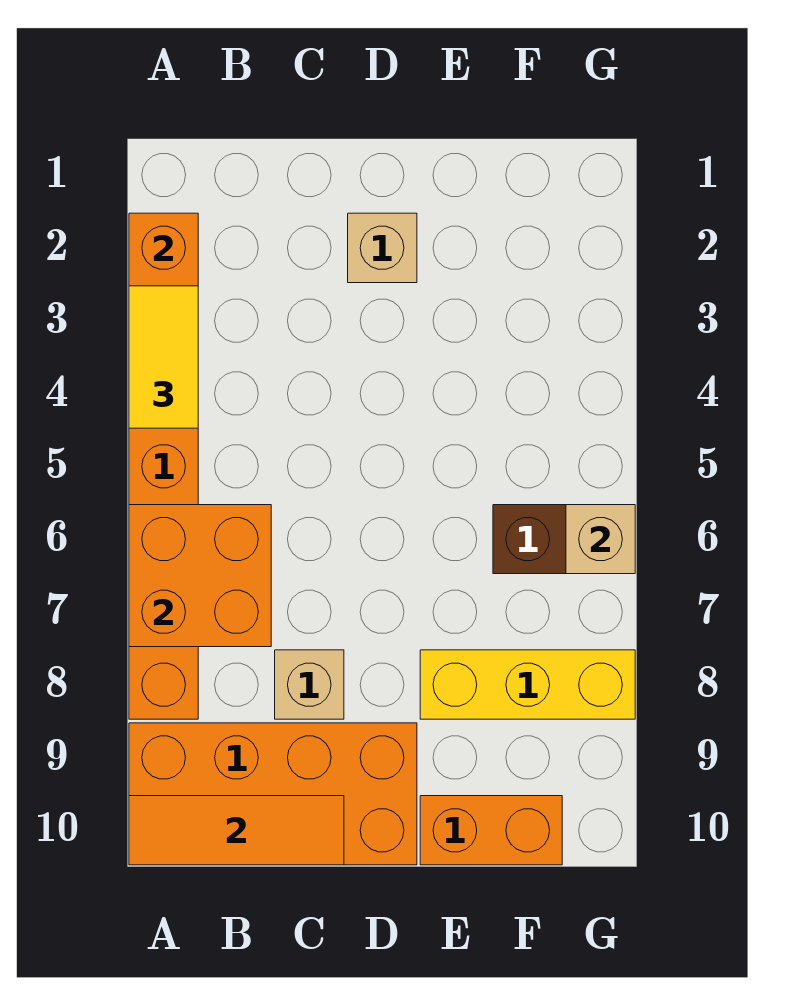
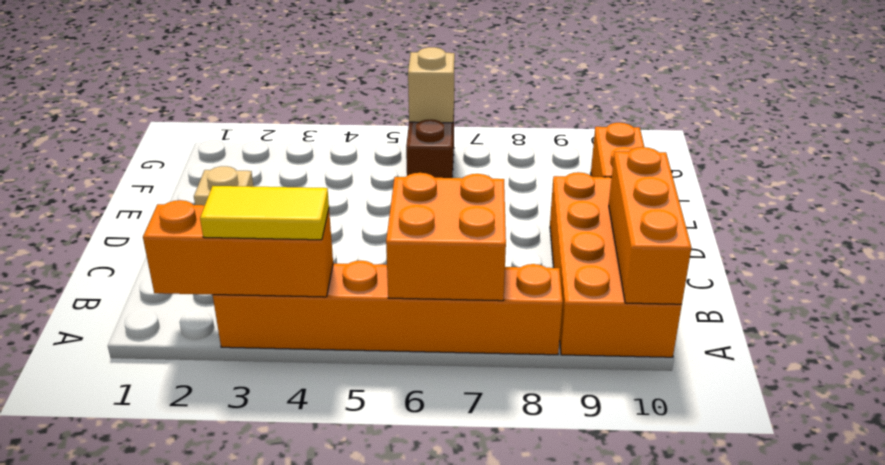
orange tile A10:C10 level 2 -> orange brick A10:C10 level 2
tan brick C8 level 1 -> none
yellow brick E8:G8 level 1 -> none

